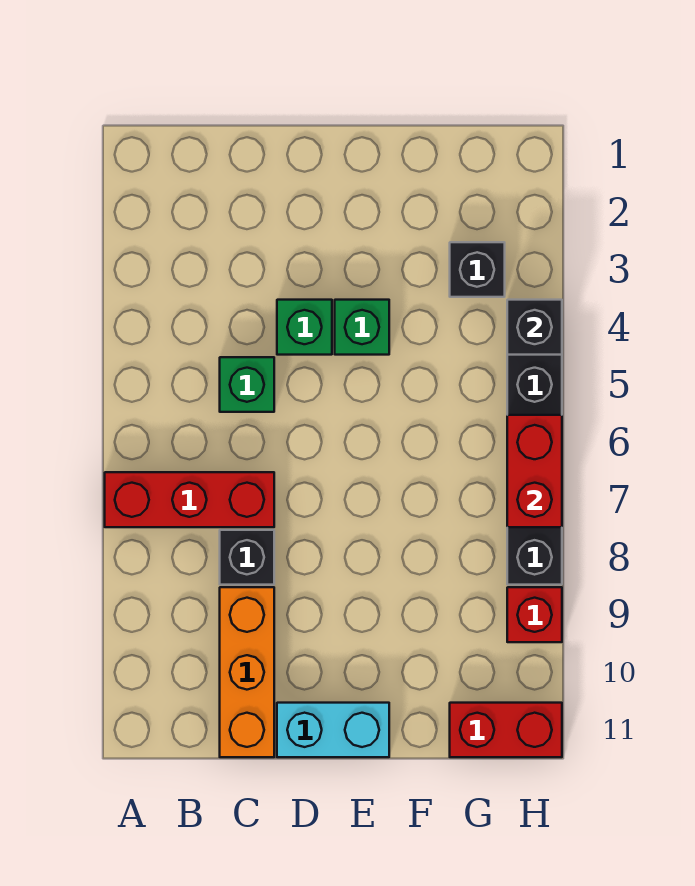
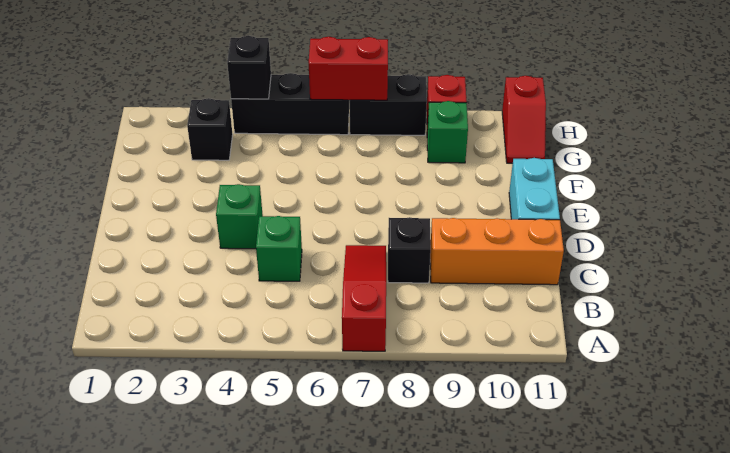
red brick A7:C7 level 1 -> red slope A7:C7 level 1 top A
green brick E4 level 1 -> green brick G9 level 1
red brick G11:H11 level 1 -> red slope G11:H11 level 1 top H

